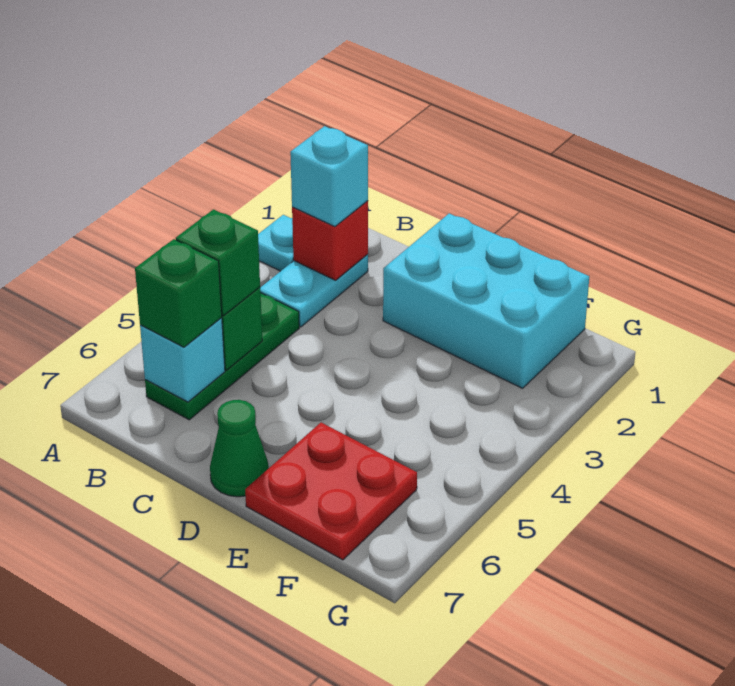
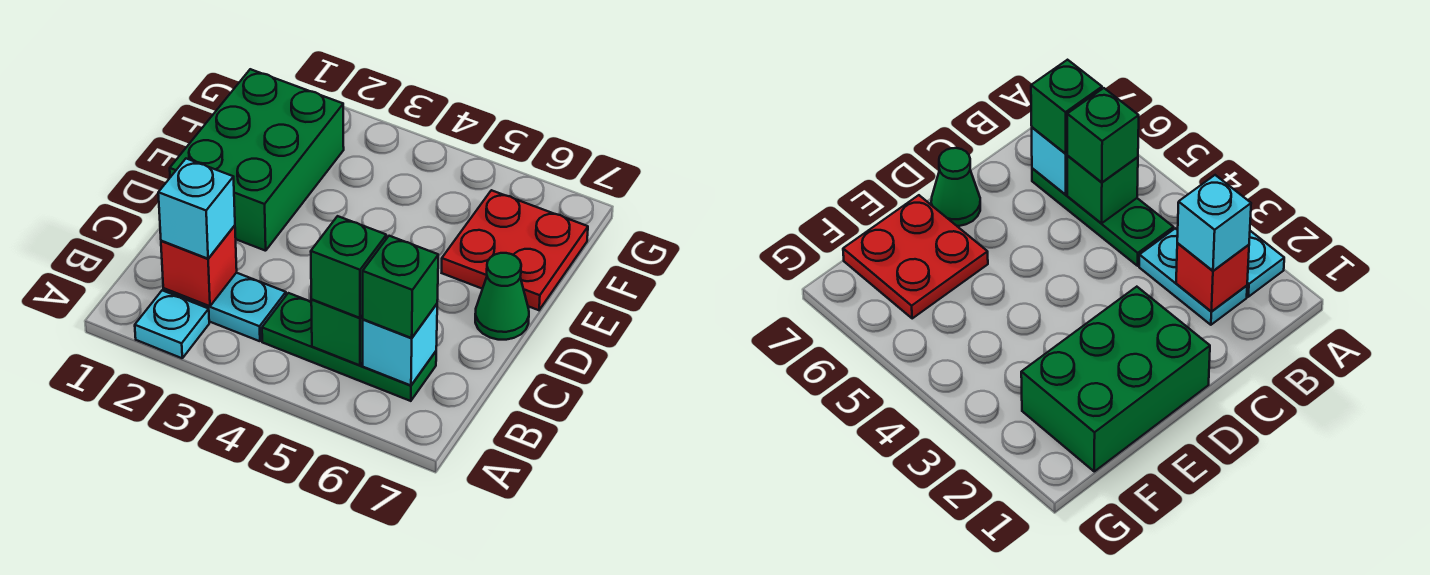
cyan brick D1:F2 level 1 -> green brick D1:F2 level 1

